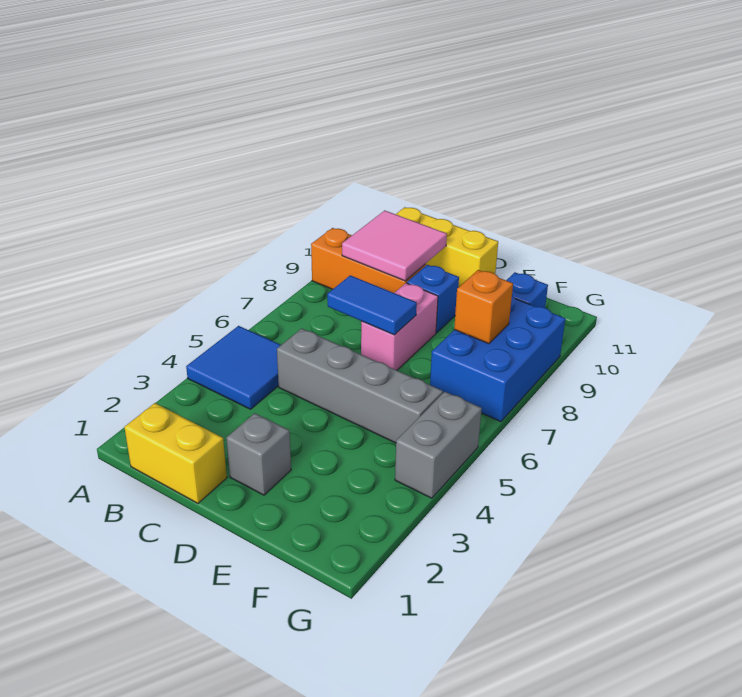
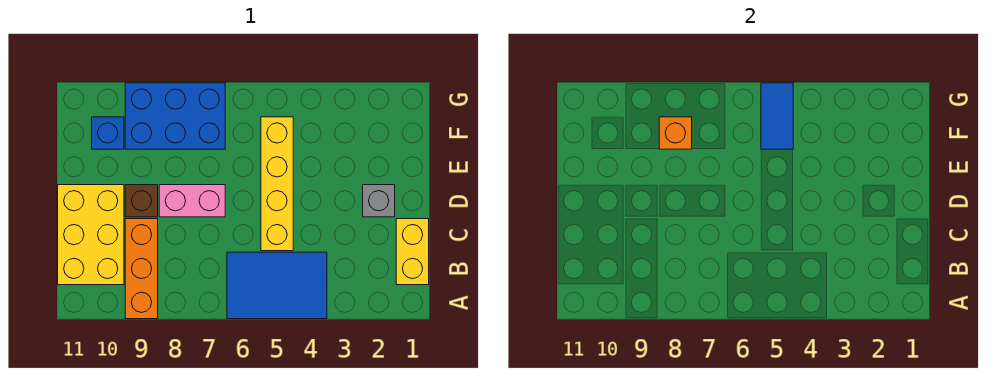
blue tile A4:B5 level 1 -> blue tile A4:B6 level 1
pink tile B9:C10 level 2 -> none
yellow brick B11:D11 level 1 -> yellow brick B10:D11 level 1
grey brick C5:F5 level 1 -> yellow brick C5:F5 level 1
blue tile C7:D7 level 2 -> blue tile F5:G5 level 2
blue brick D9 level 1 -> brown brick D9 level 1
grey brick G4:G5 level 1 -> none

